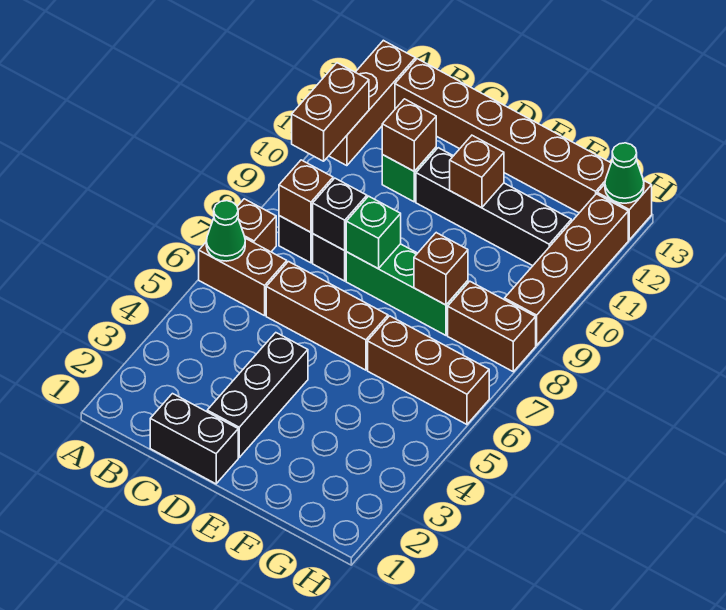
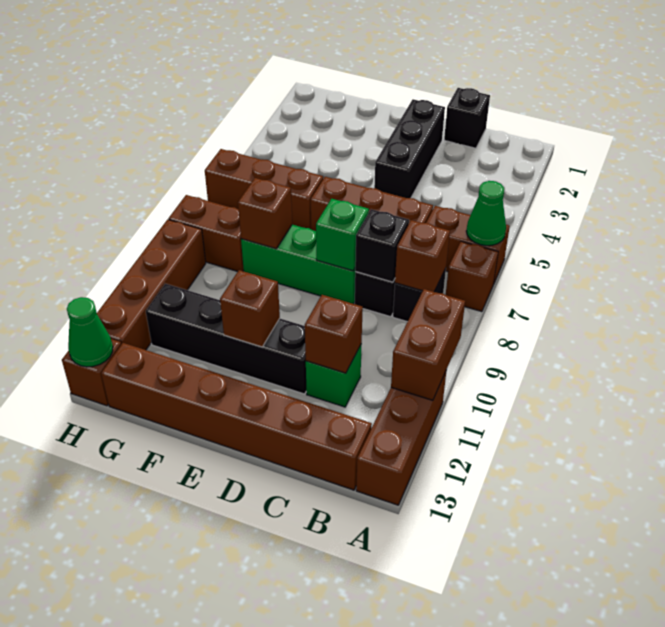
black brick C1:D1 level 1 -> black brick C1 level 1

